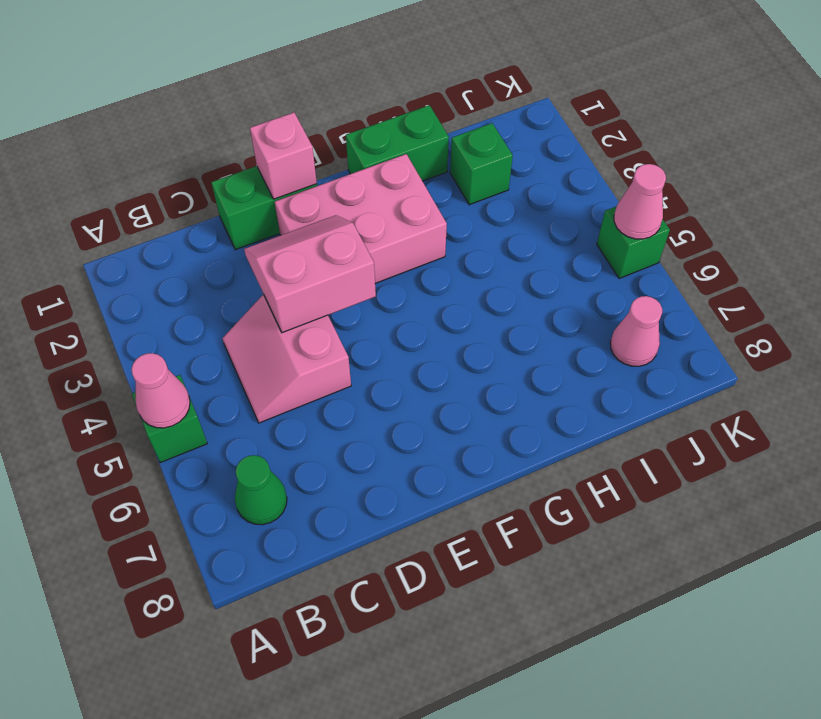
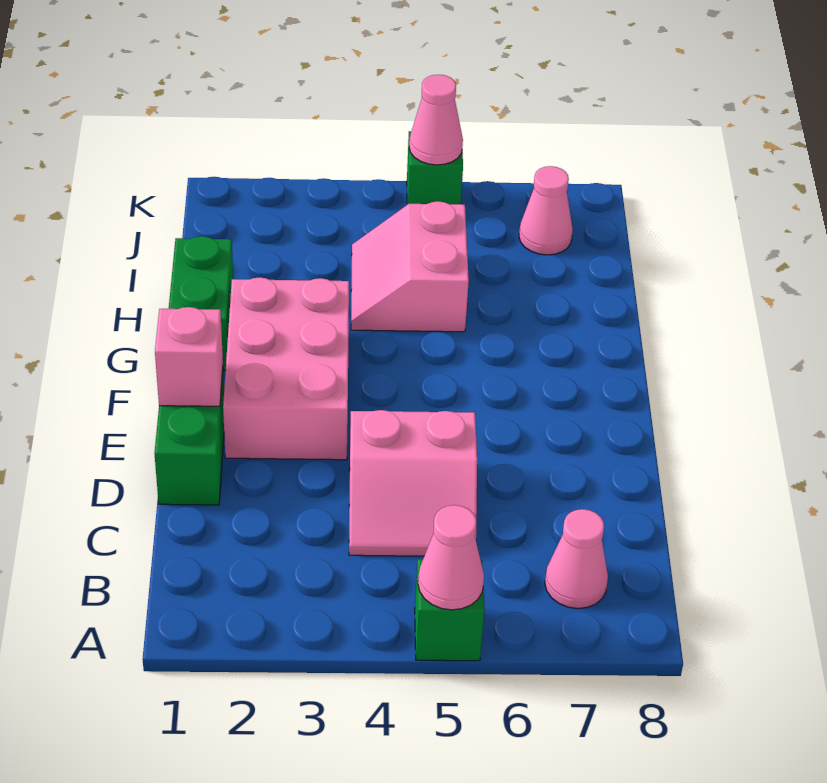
green cone B7 level 1 -> pink cone B7 level 1
pink slope D3:E4 level 2 top 4 -> pink slope H4:I5 level 1 top 5
green brick I2 level 1 -> none

